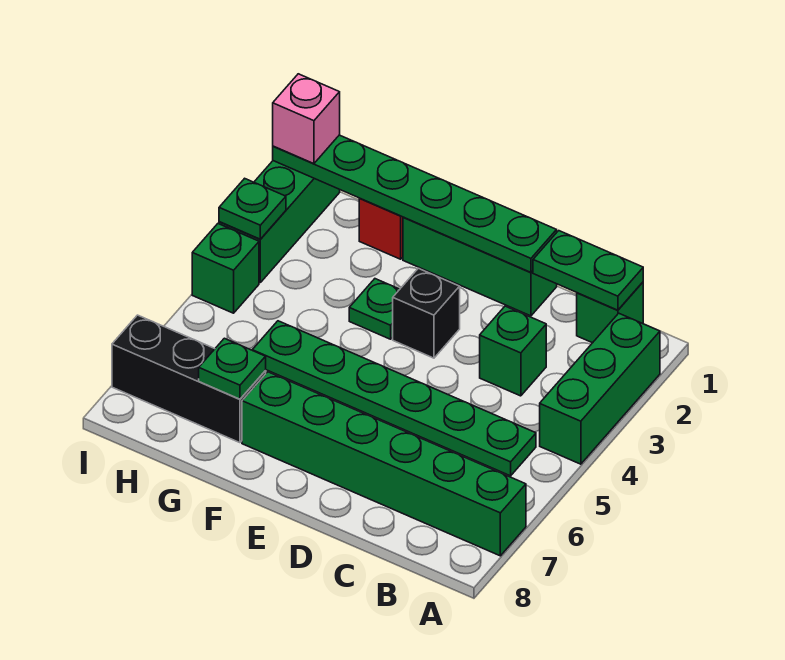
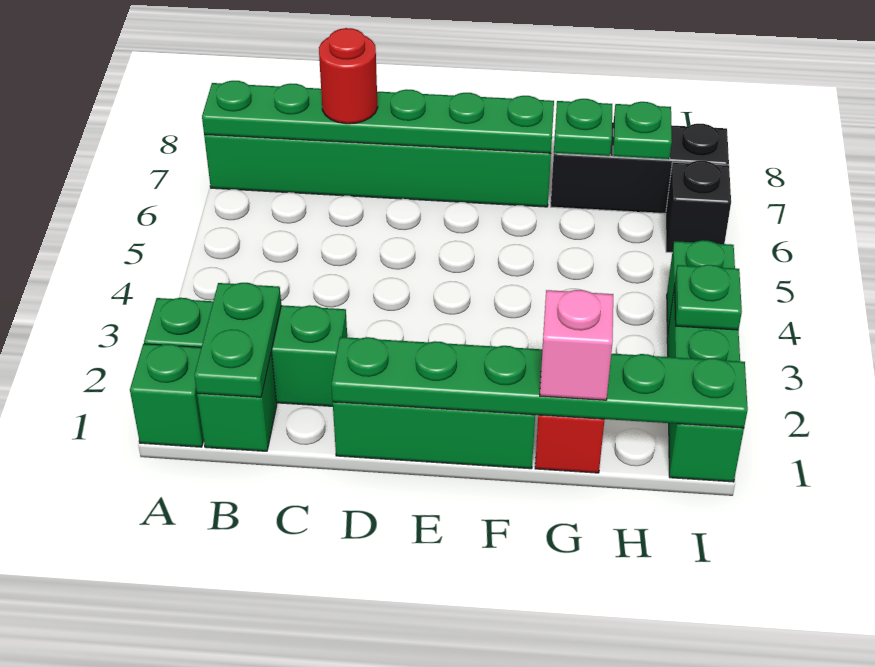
green brick A2:A4 level 1 -> green brick A2:C2 level 1
green plate B1:C1 level 2 -> green plate B1:B2 level 2
green plate B5:G5 level 1 -> green plate A7:F7 level 2
green brick C3 level 1 -> green brick A1 level 1
none -> red round brick C7 level 3
black brick E3 level 1 -> black brick I6 level 1
green plate F3 level 1 -> green plate H7 level 2
pink brick I1 level 3 -> pink brick G1 level 3

